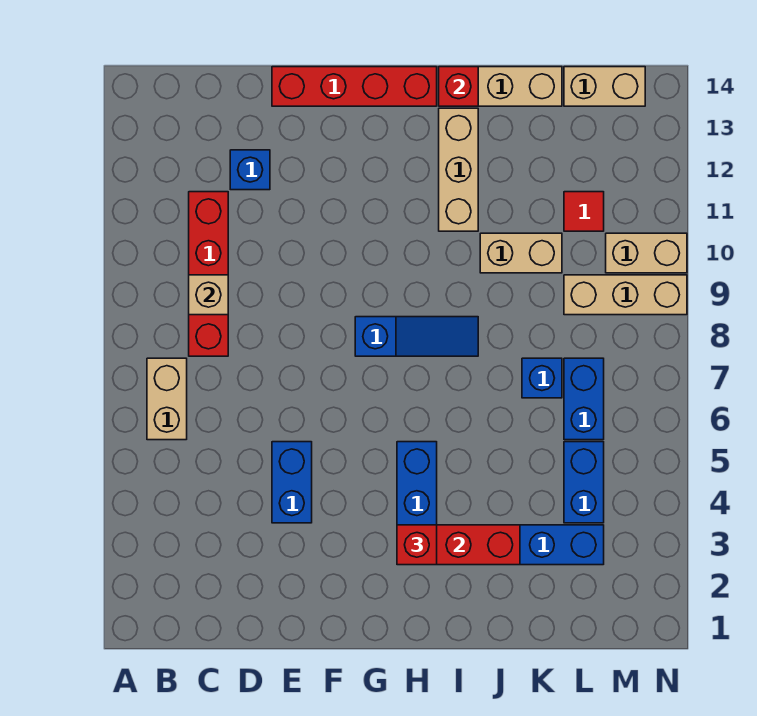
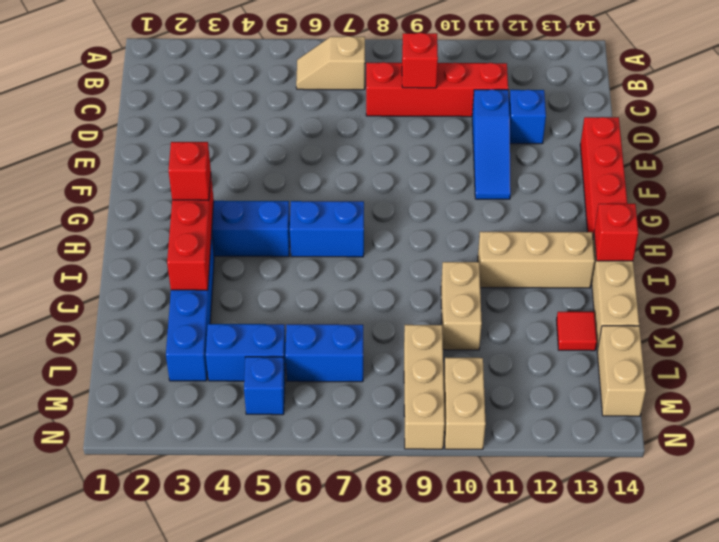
tan brick B6:B7 level 1 -> tan slope B6:B7 level 1 top 7
tan brick C9 level 2 -> red brick C9 level 2
blue brick E4:E5 level 1 -> blue brick H6:H7 level 1
blue slope G8:I8 level 1 top G -> blue slope D11:F11 level 1 top D
blue brick K7 level 1 -> blue brick M5 level 1
red tile L11 level 1 -> red tile K13 level 1

